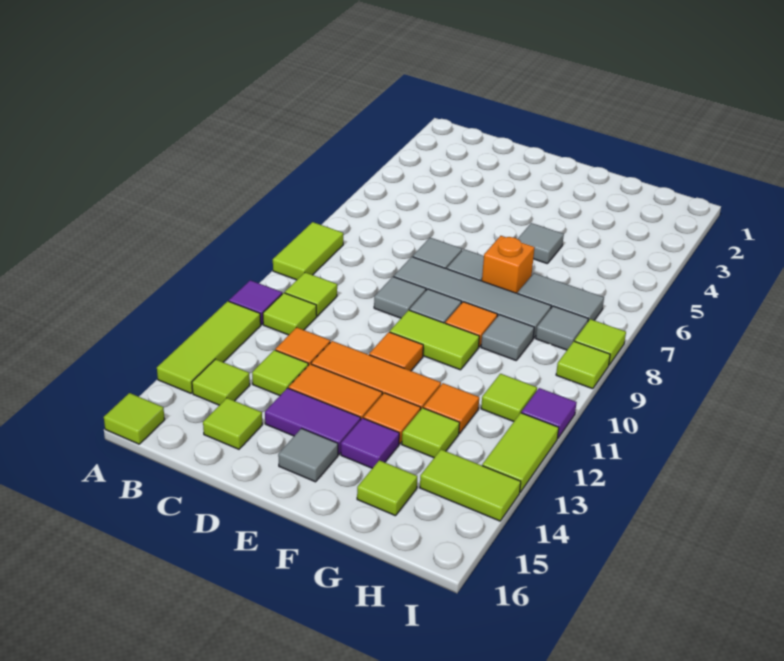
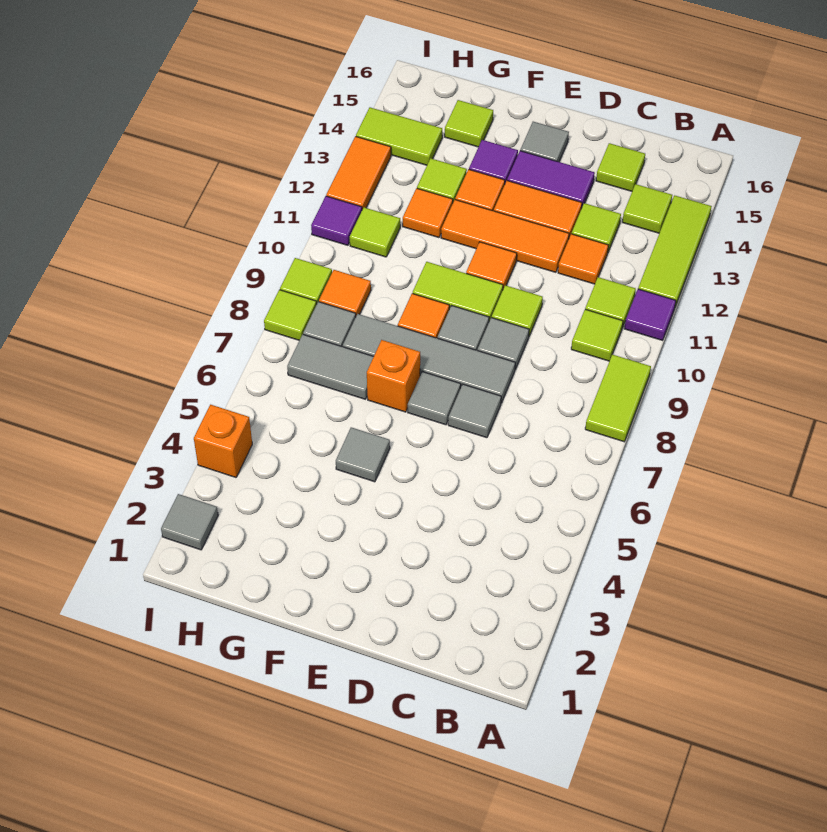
lime tile A16 level 1 -> lime tile D10 level 1
grey tile G9 level 1 -> grey tile I2 level 1
none -> orange tile H9 level 1
none -> orange brick I4 level 1
lime tile I12:I13 level 1 -> orange tile I12:I13 level 1

